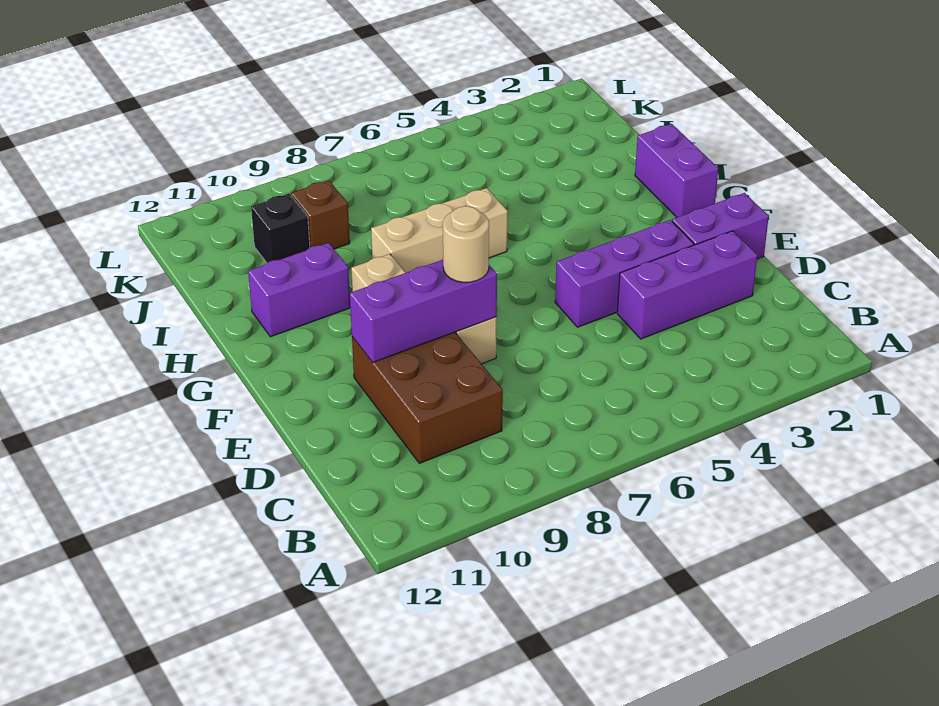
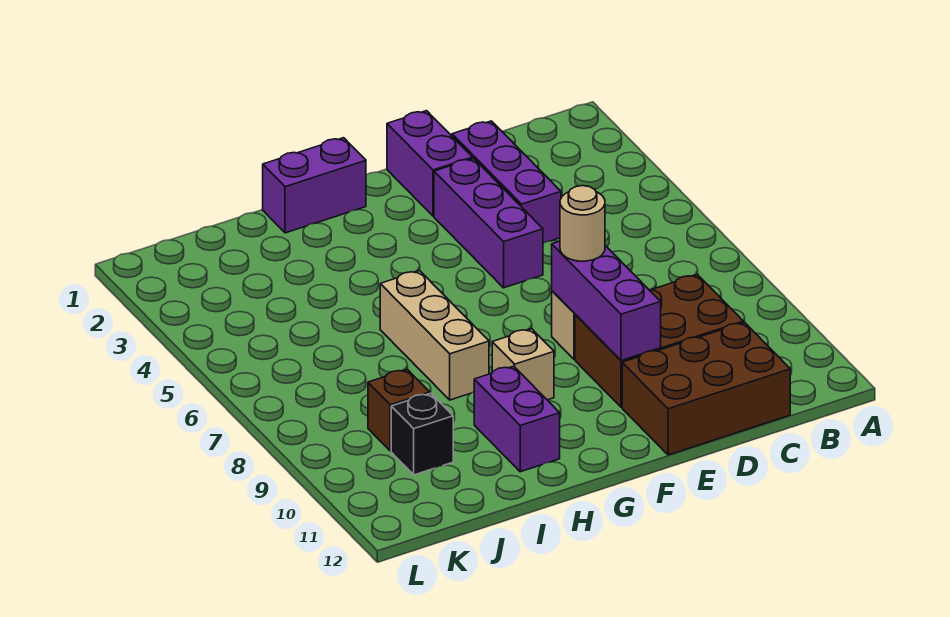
none -> brown brick C11:E12 level 1

